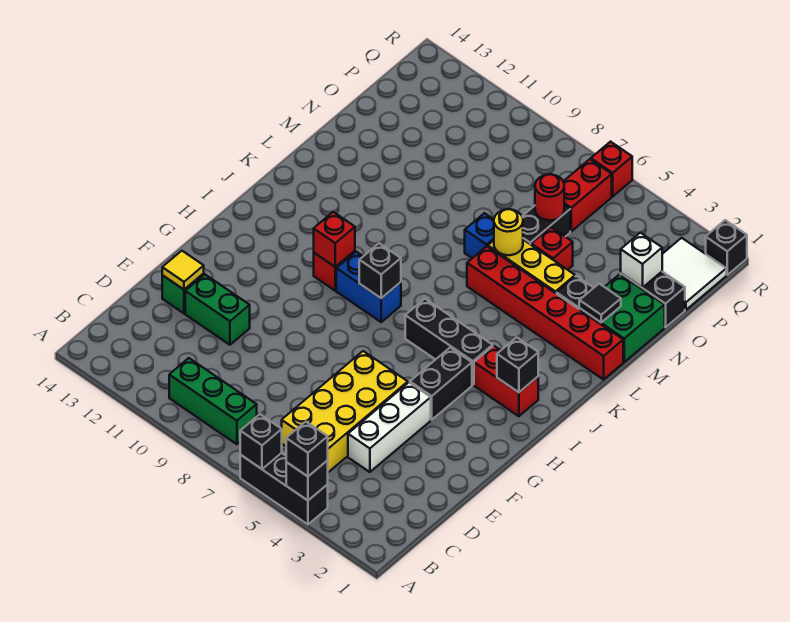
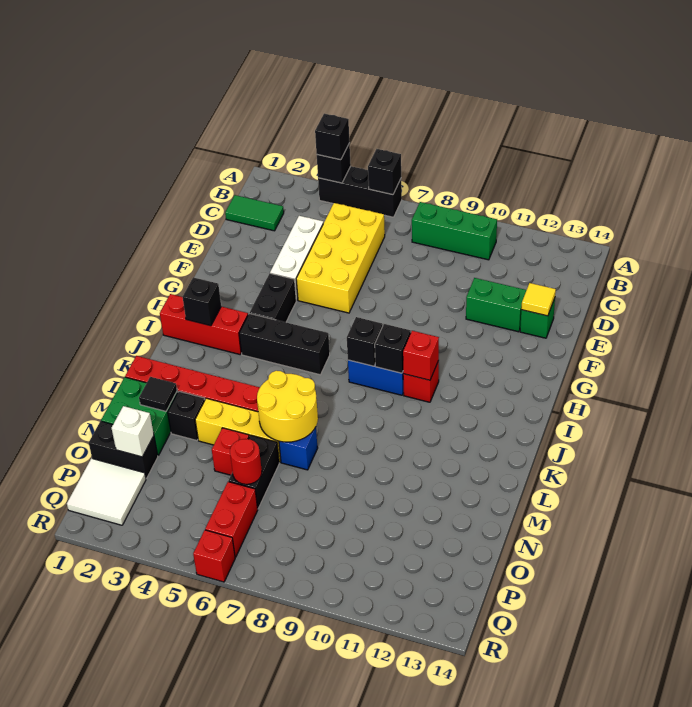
none -> green tile C1:C2 level 1
red brick I2:I3 level 1 -> red brick I1:I3 level 1
yellow round brick M6 level 2 -> yellow round brick L6:M7 level 2
black brick R1 level 1 -> black brick I9 level 2

